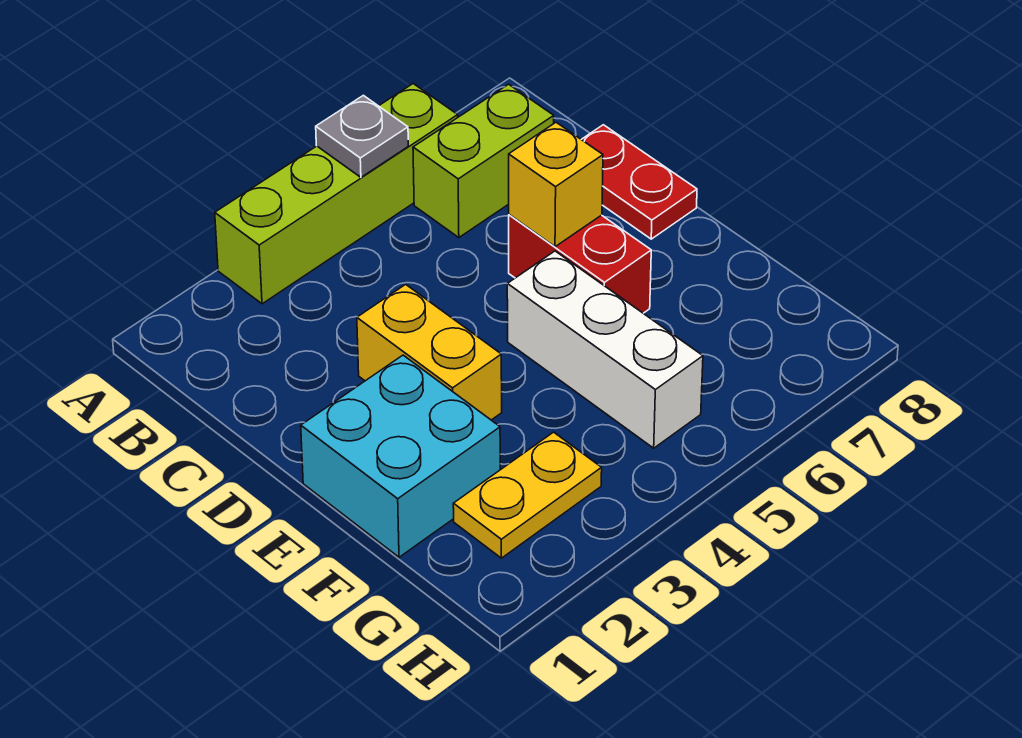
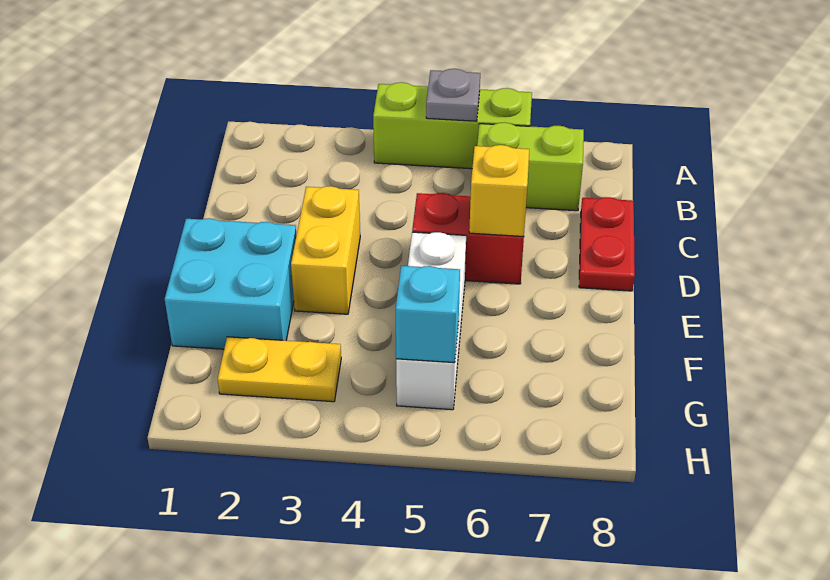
lime brick A3:A6 level 1 -> lime brick A4:A6 level 1
red brick D6:E6 level 1 -> red brick D5:D6 level 1
none -> cyan brick G5 level 2

